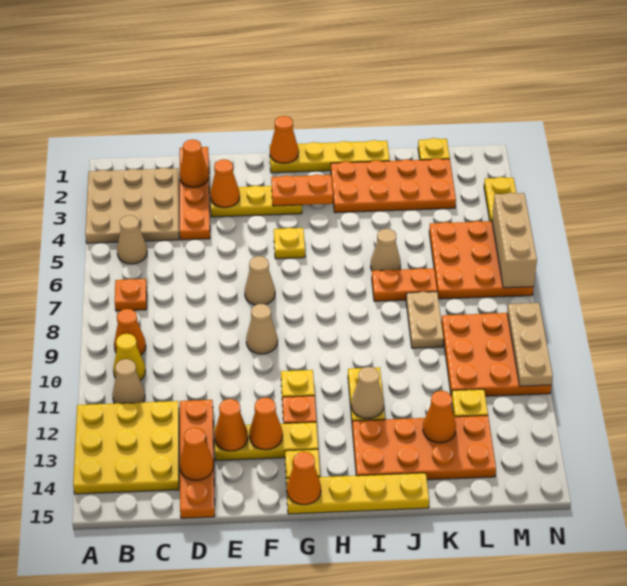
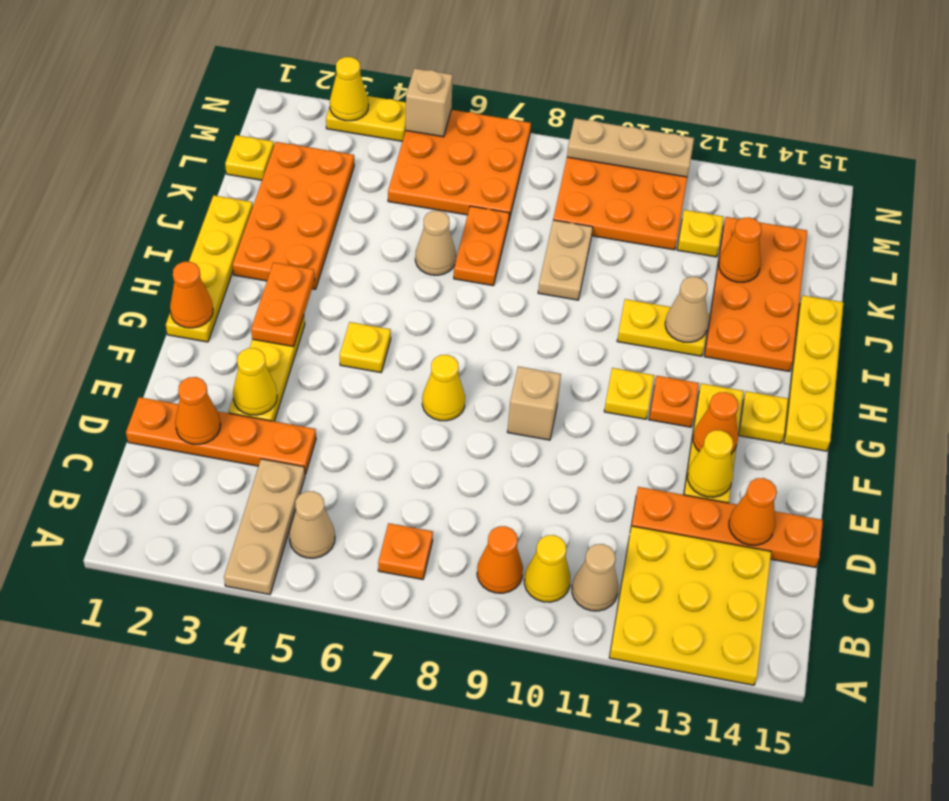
tan plate A2:C4 level 1 -> tan plate A4:C4 level 1
orange cone E3 level 2 -> yellow cone E3 level 2
orange cone E13 level 2 -> yellow cone E13 level 2
tan cone F7 level 1 -> yellow cone F7 level 1
tan cone F9 level 1 -> tan brick F9 level 1
orange cone G15 level 2 -> none
tan plate K8:K9 level 1 -> tan plate J9:K9 level 1
none -> yellow cone N3 level 2
tan brick N5:N7 level 2 -> tan brick N5 level 2

